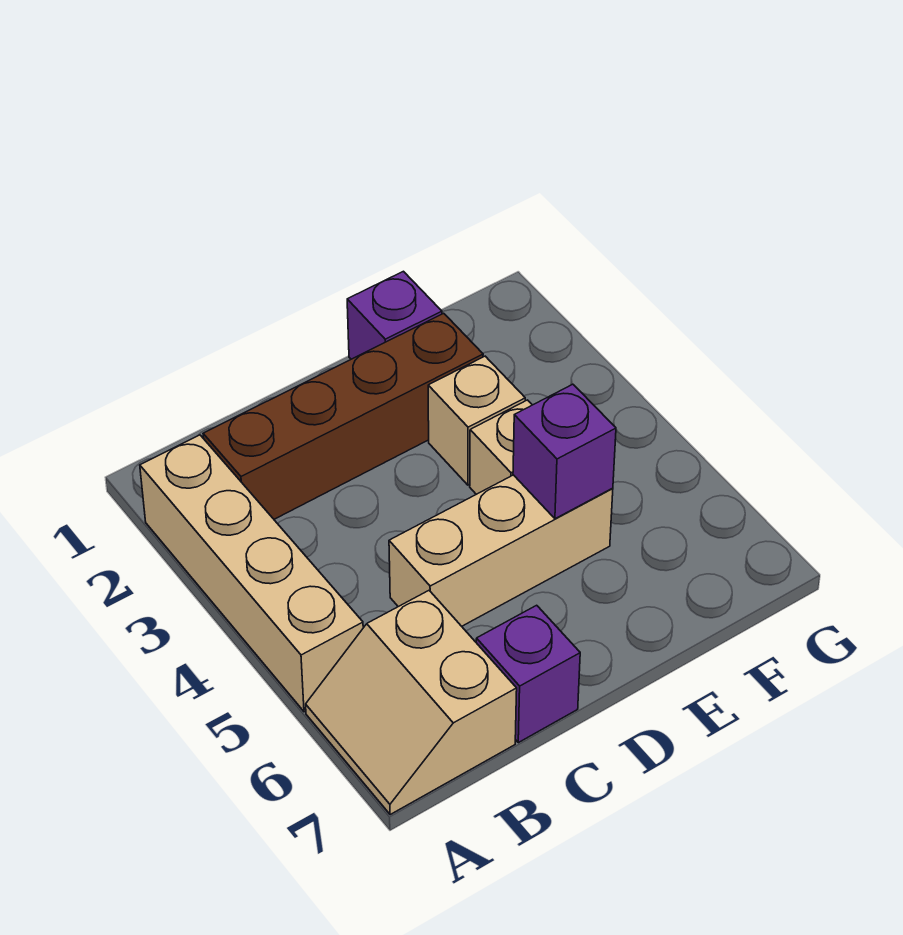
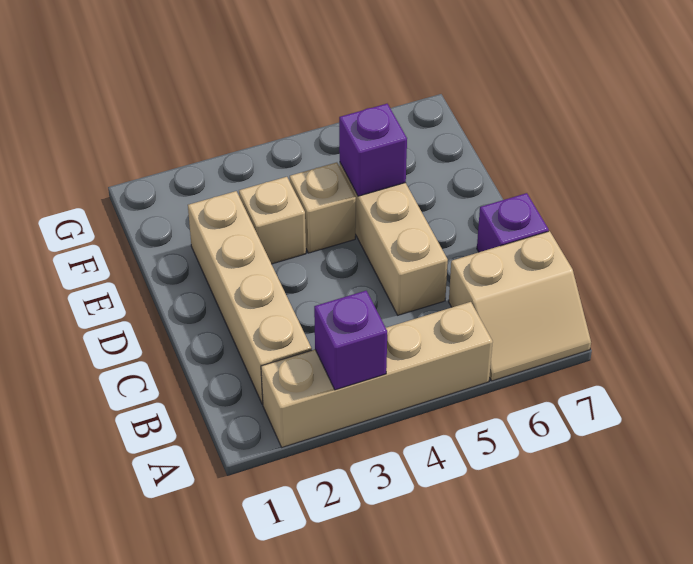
brown brick B2:E2 level 1 -> tan brick B2:E2 level 1
purple brick E1 level 1 -> purple brick A3 level 2

